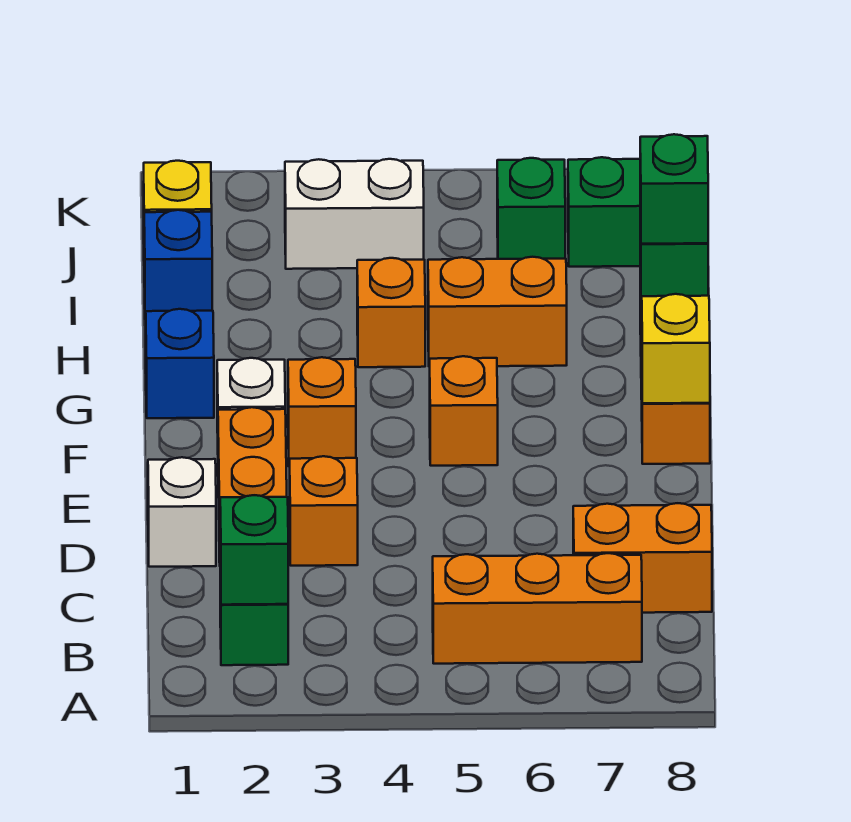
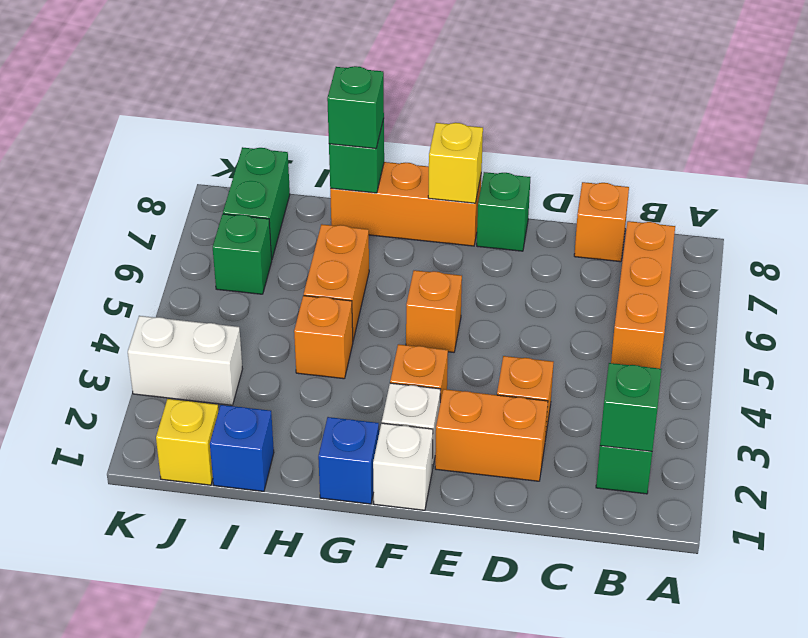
orange brick C7:C8 level 1 -> orange brick C8 level 1
white brick D1 level 1 -> white brick F1 level 1
none -> green brick E8 level 1
white brick J3:J4 level 1 -> white brick J3:K3 level 1

